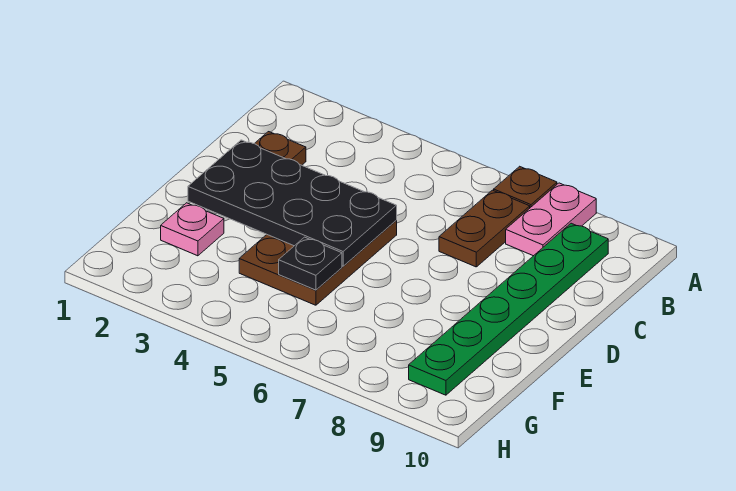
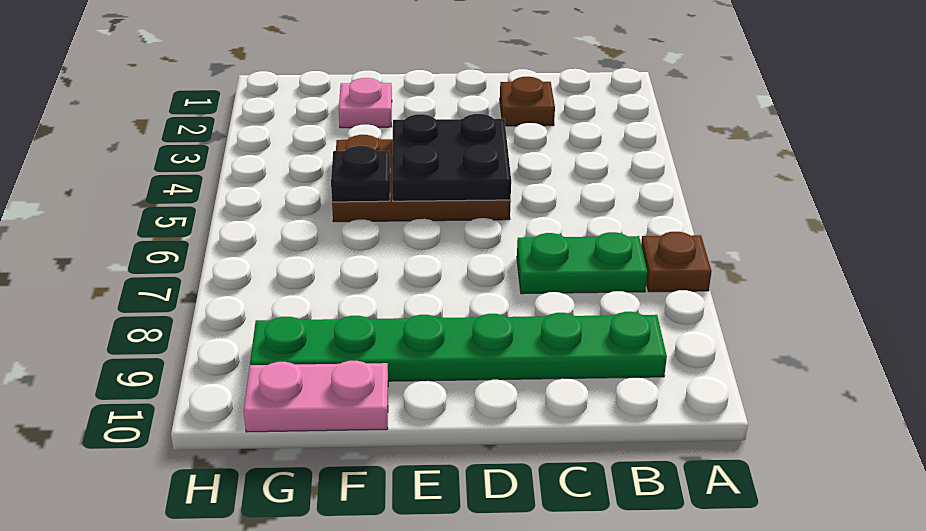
pink plate A8:B8 level 1 -> pink plate F10:G10 level 1
brown plate B7:C7 level 1 -> green plate B7:C7 level 1
black plate D2:E5 level 2 -> black plate D4:E5 level 2

